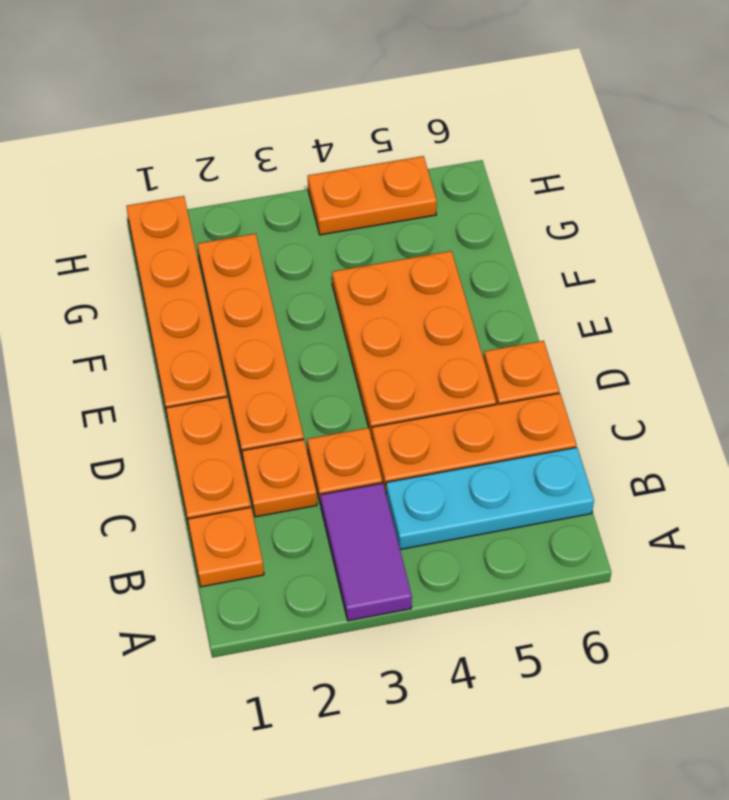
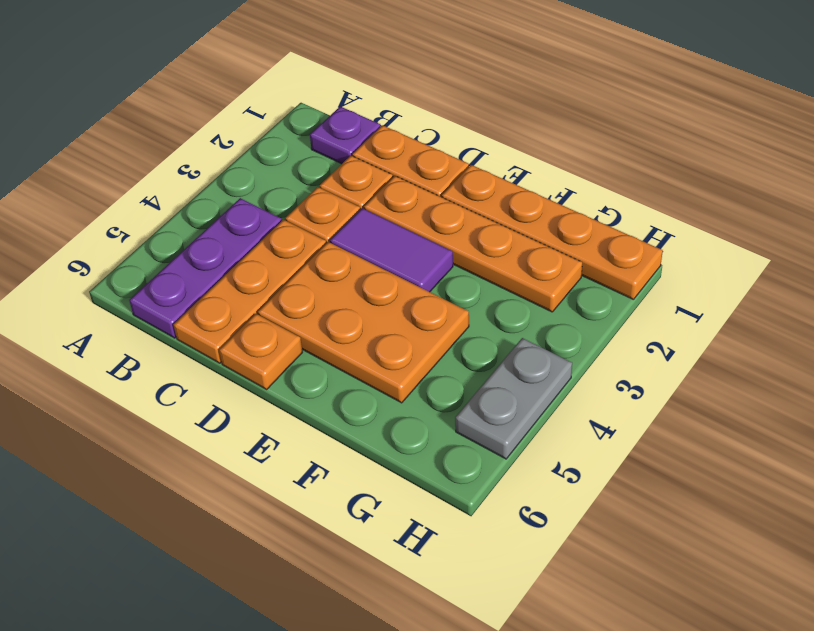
purple tile A3:B3 level 1 -> purple tile D3:E3 level 1
orange plate B1 level 1 -> purple plate B1 level 1
cyan plate B4:B6 level 1 -> purple plate B4:B6 level 1
orange plate H4:H5 level 1 -> grey plate H4:H5 level 1

